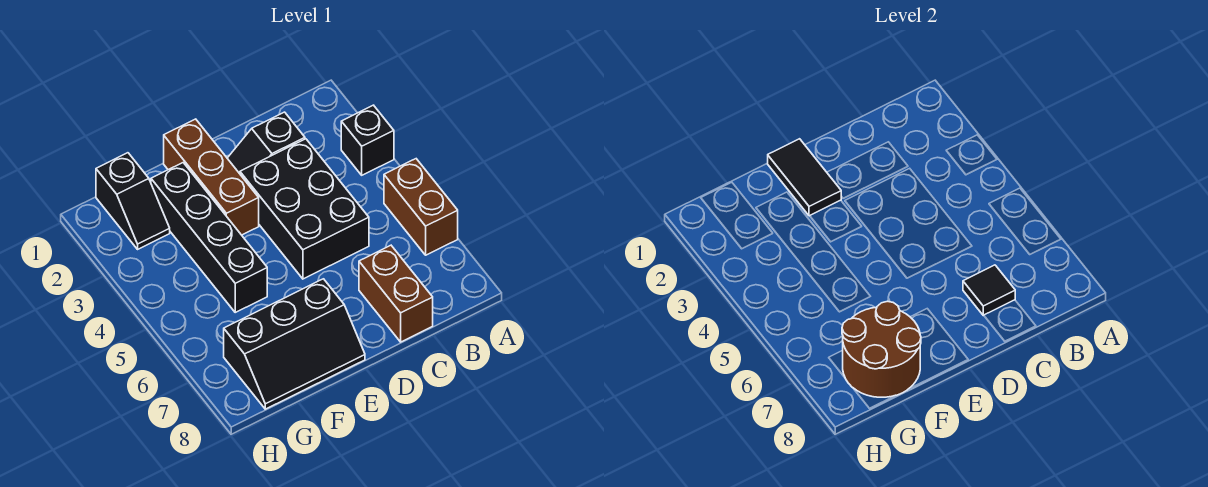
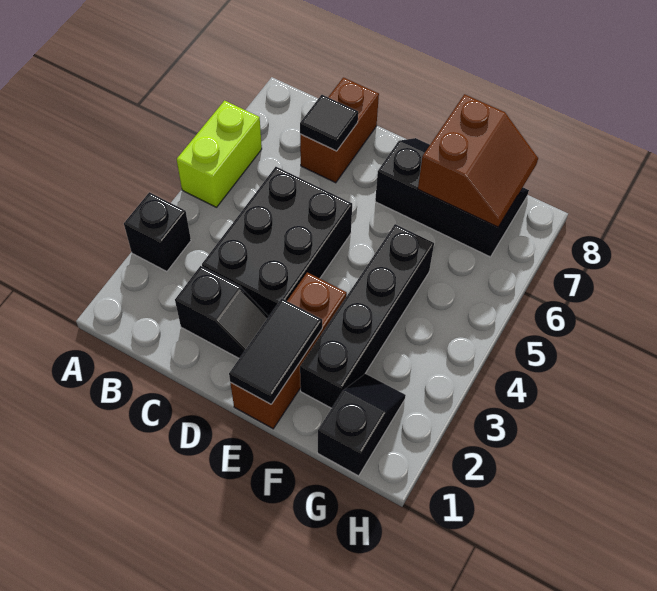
brown brick A5:A6 level 1 -> lime brick A5:A6 level 1
brown round brick F7:G8 level 2 -> brown slope F7:G8 level 2 top F

